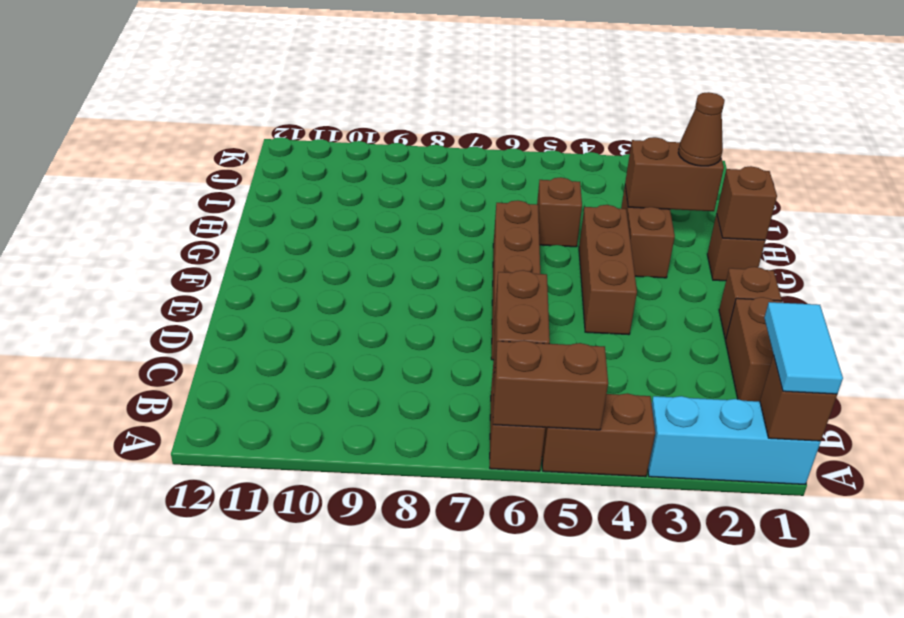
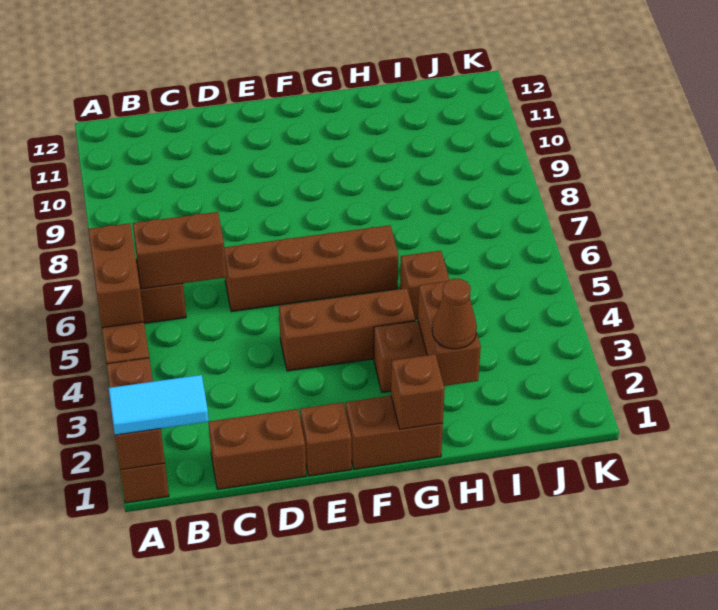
cyan brick A1:A3 level 1 -> brown brick A1:A3 level 1
brown brick G1 level 1 -> brown brick F1:G1 level 1

